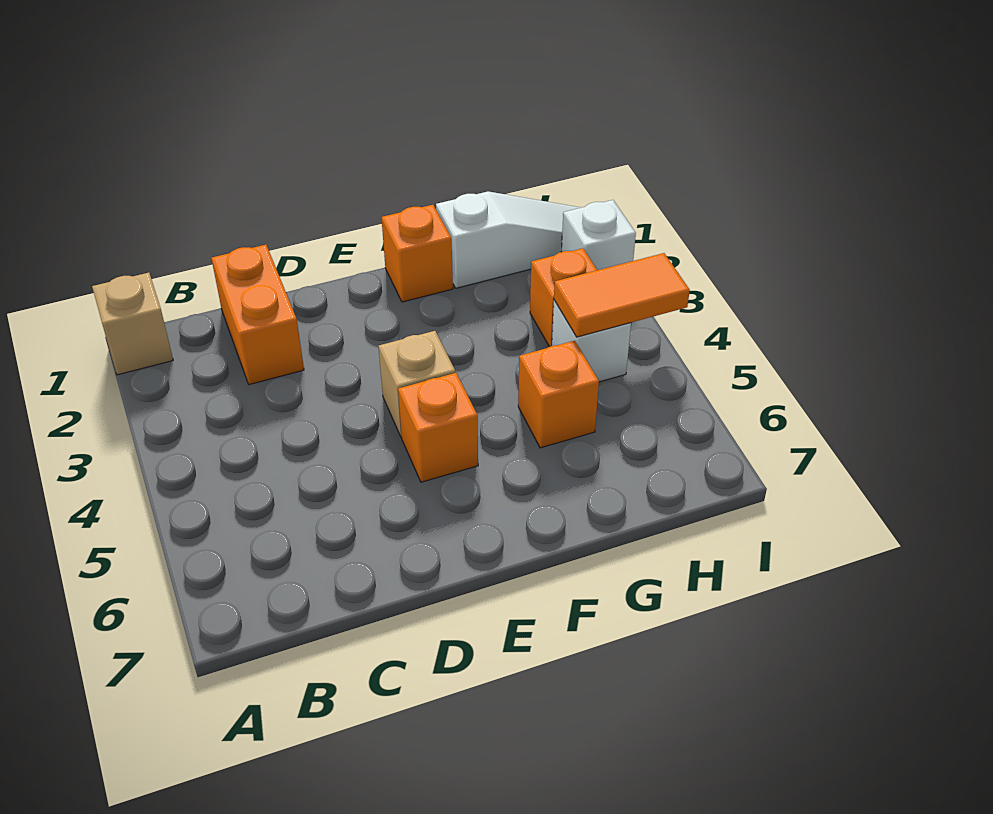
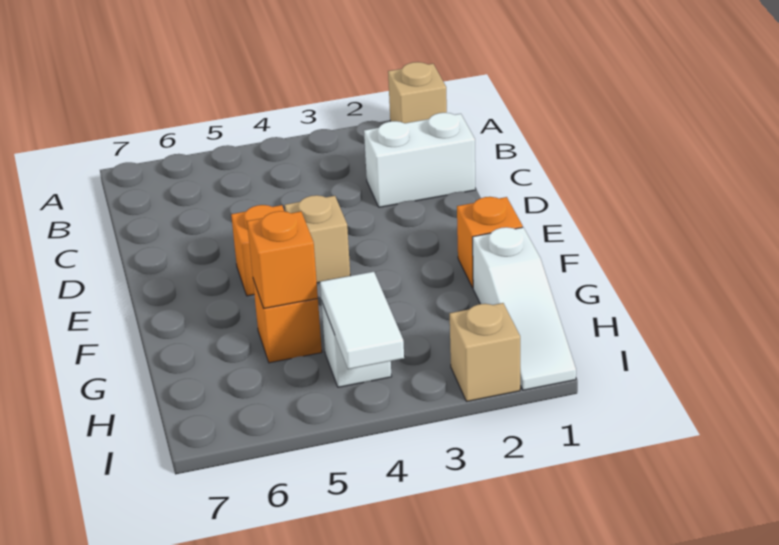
orange brick C1:C2 level 1 -> white brick C1:C2 level 1
orange brick H3 level 1 -> orange brick G5 level 2
orange tile H4:I4 level 2 -> white tile H4:I4 level 2
white brick I2 level 1 -> tan brick I2 level 1

